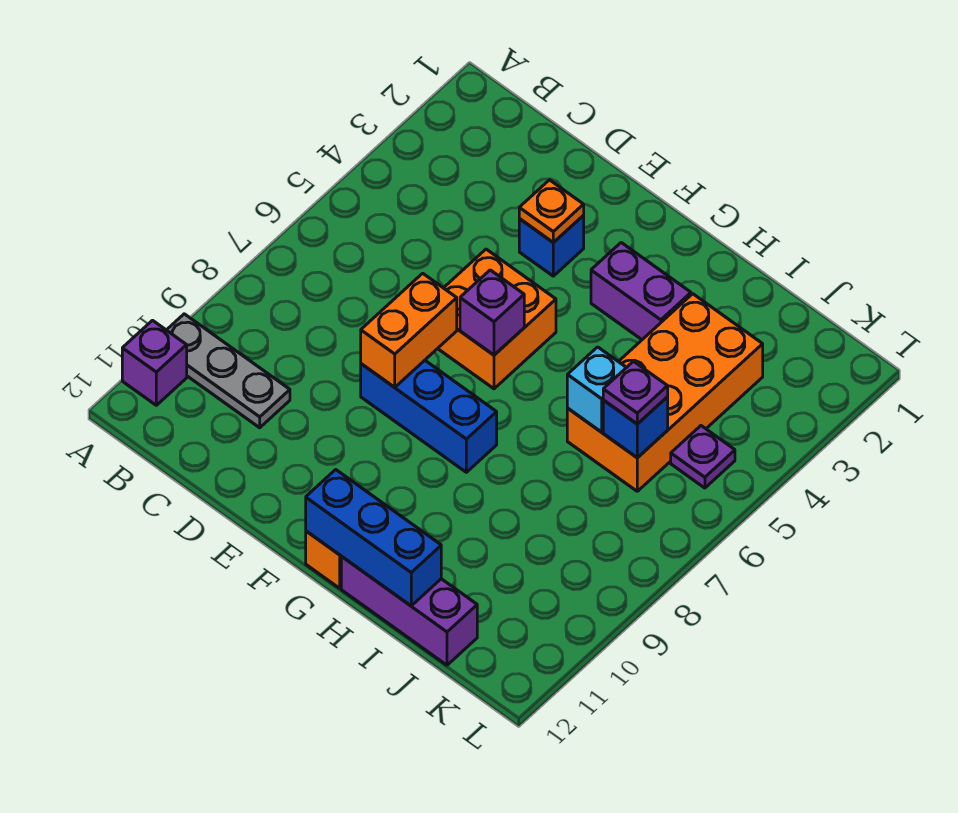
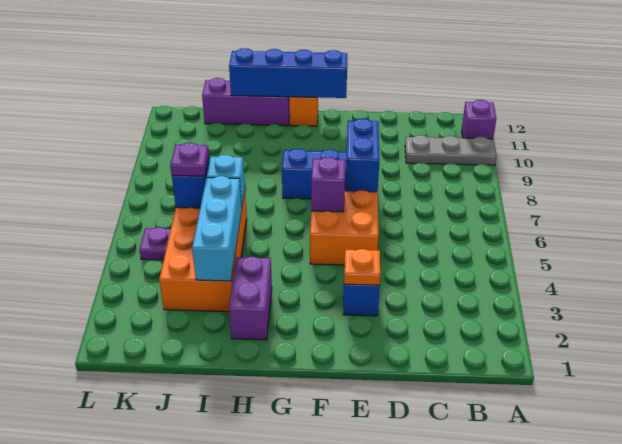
orange brick E7:E8 level 2 -> blue brick E7:E8 level 2
purple brick G3:H3 level 1 -> purple brick H2:H3 level 1
blue brick G12:I12 level 2 -> blue brick F12:I12 level 2
none -> cyan brick I3:I5 level 2

